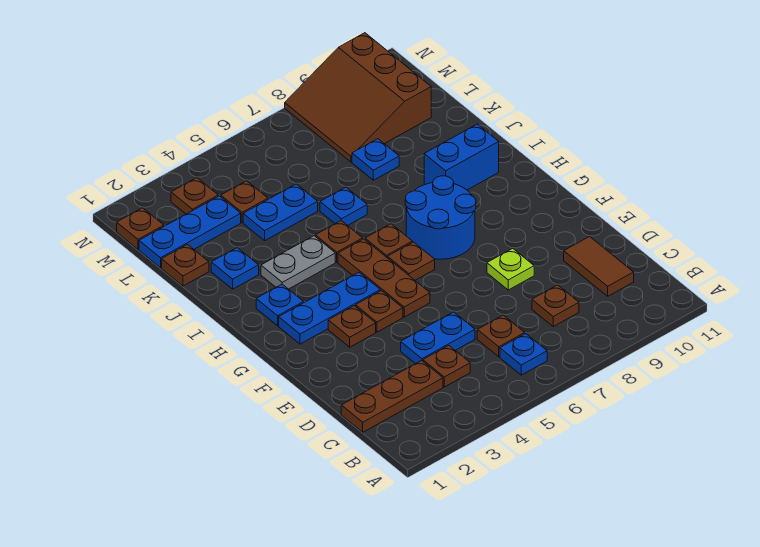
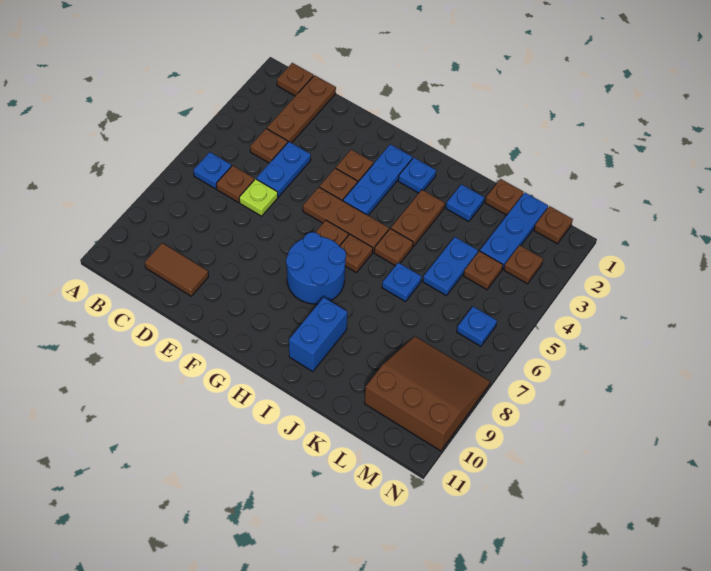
brown plate C8 level 1 -> brown plate B1 level 1
lime plate E8 level 1 -> lime plate D6 level 1
grey plate I3:I4 level 1 -> brown plate I3:I4 level 1
blue plate K8 level 1 -> blue plate M6 level 1

